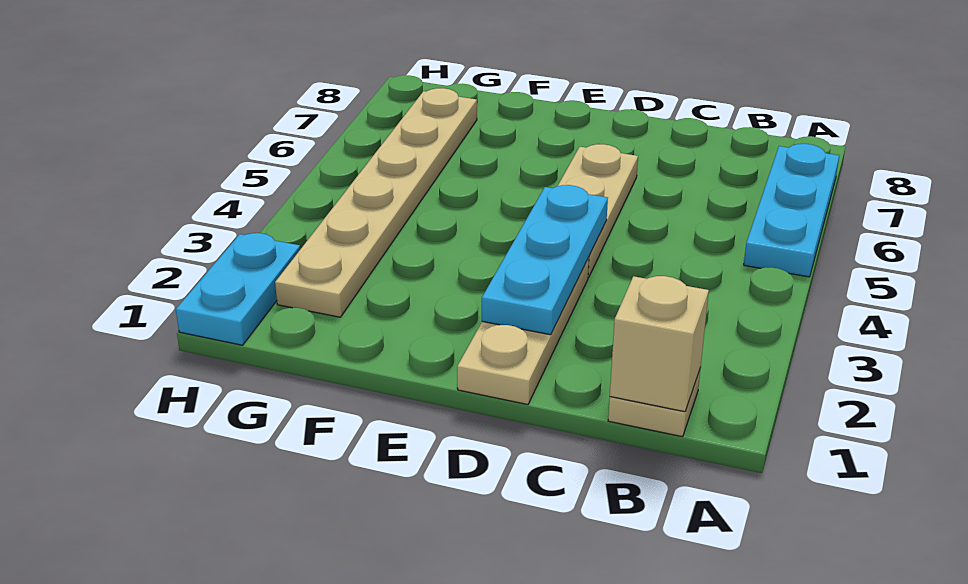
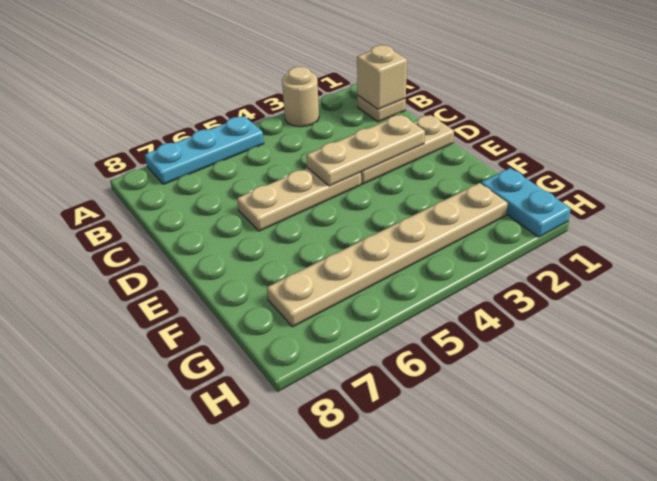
none -> tan round brick A3 level 1
cyan plate D2:D4 level 2 -> tan plate D2:D4 level 2
cyan plate H1:H2 level 1 -> cyan plate G1:H1 level 1

